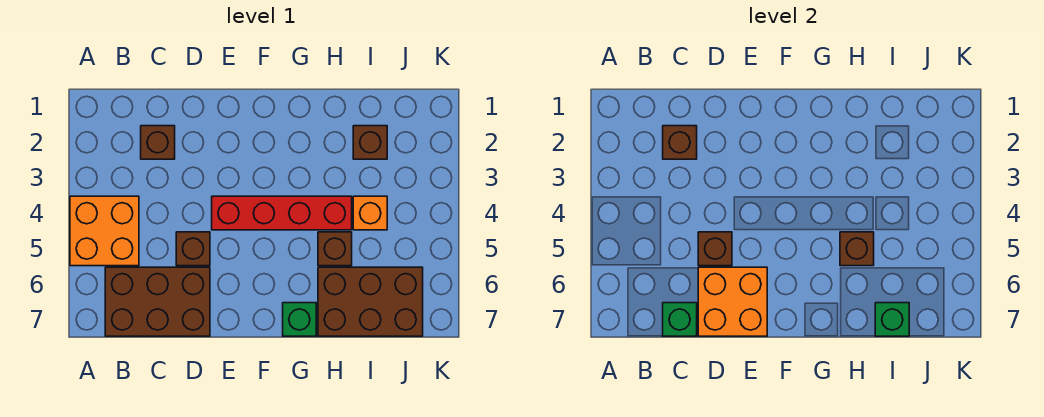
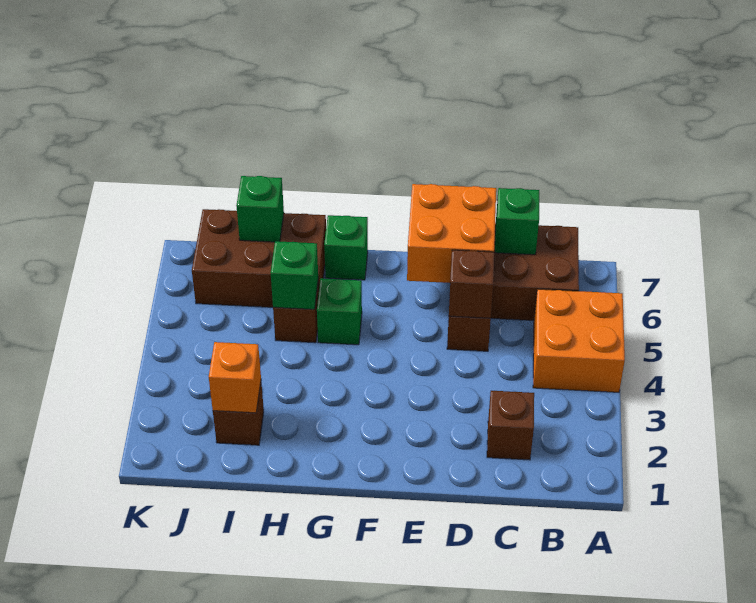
brown brick C2 level 2 -> none
red brick E4:H4 level 1 -> none
none -> green brick G5 level 1
brown brick H5 level 2 -> green brick H5 level 2
orange brick I4 level 1 -> orange brick I2 level 2

